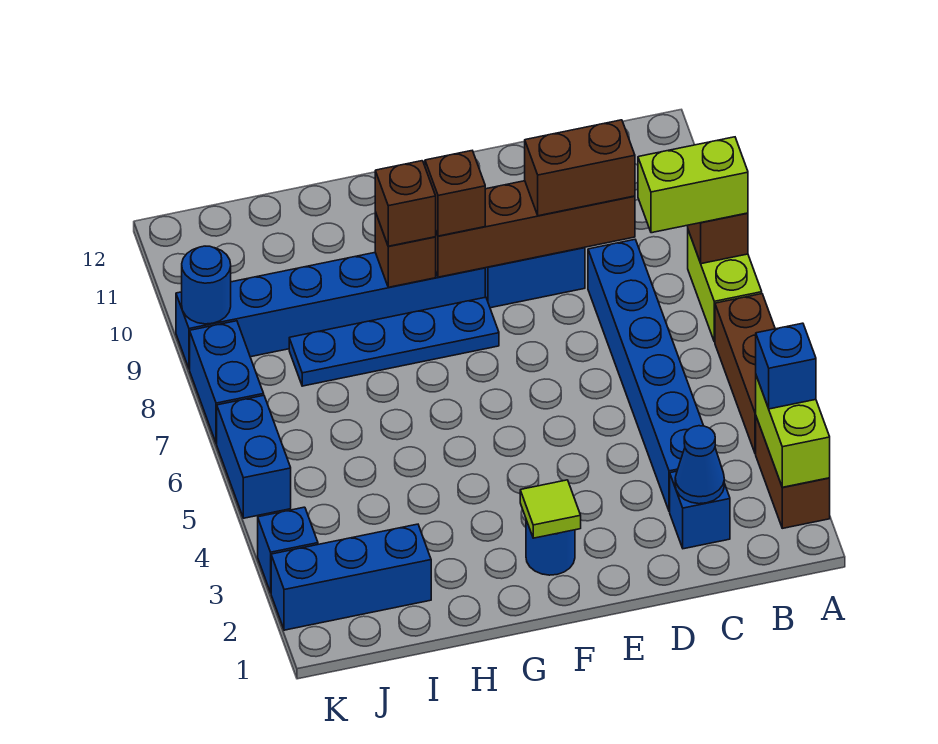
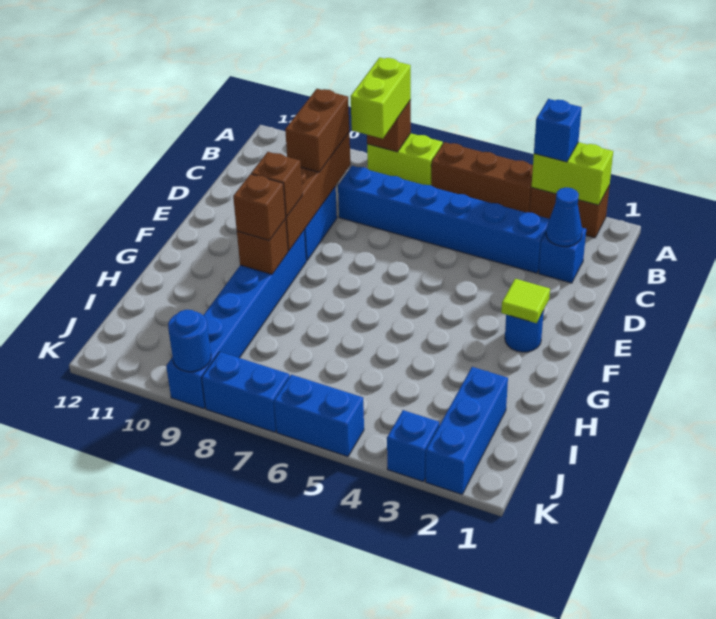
blue plate F8:I8 level 1 -> none

